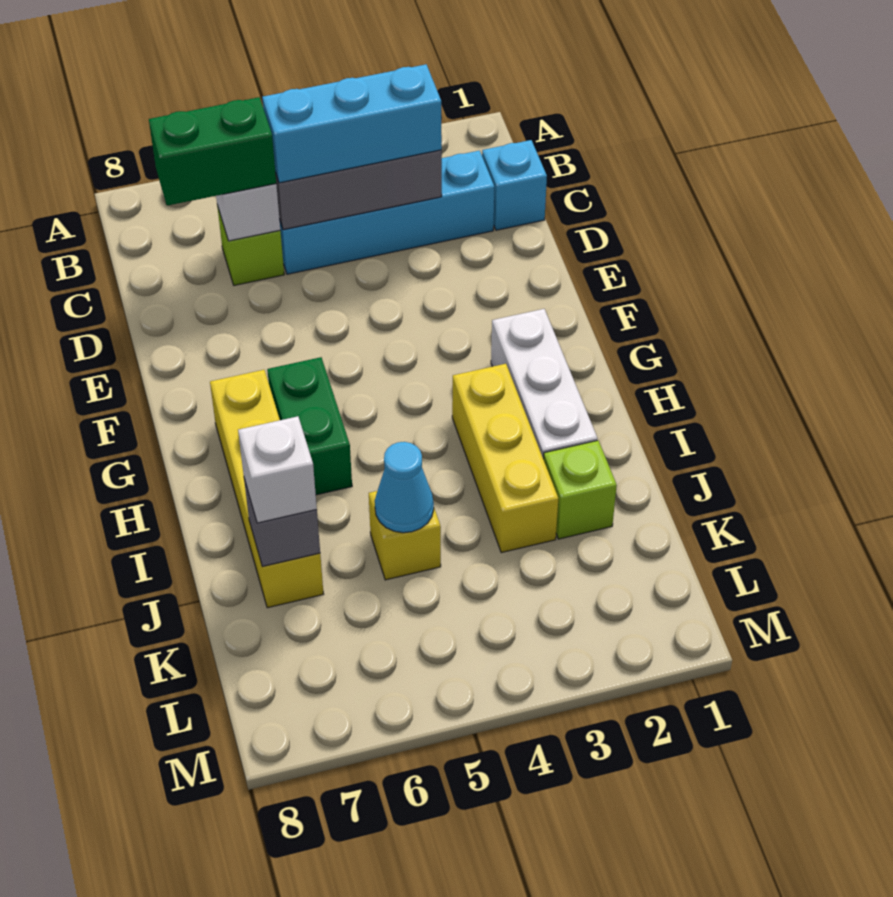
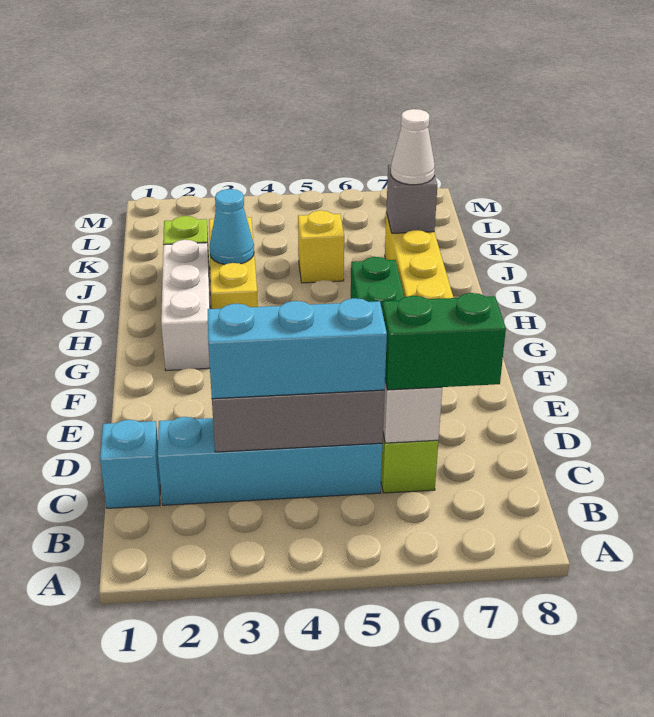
cyan cone J5 level 2 -> cyan cone I3 level 2
white brick J7 level 3 -> white cone J7 level 3

